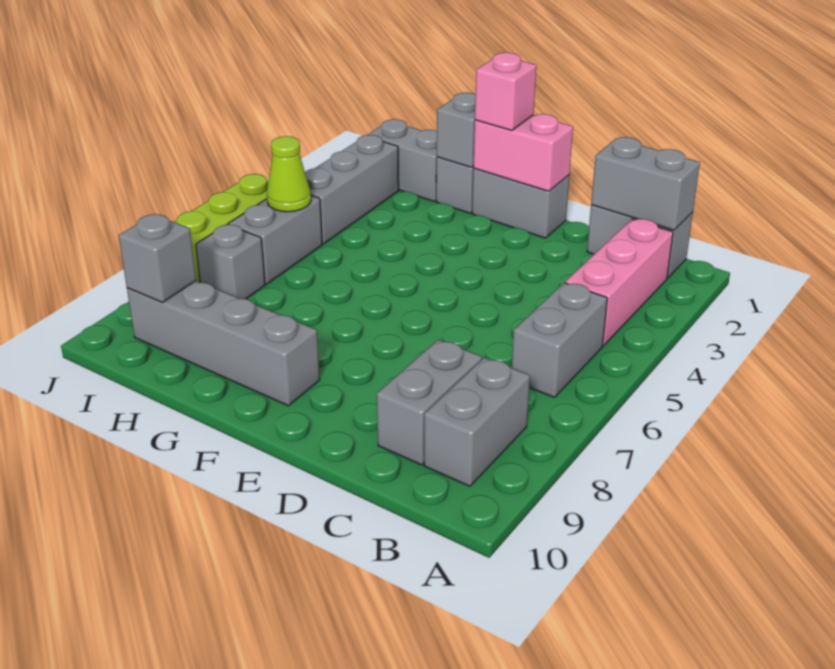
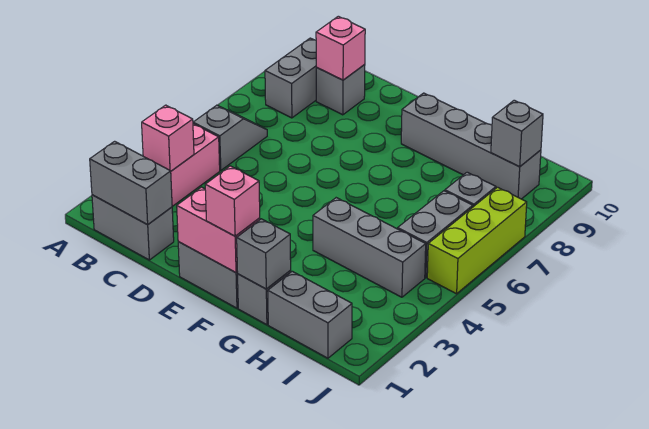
none -> pink brick B3 level 2
grey brick B5:B6 level 1 -> grey slope B5:B6 level 1 top 5
grey brick C8:C9 level 1 -> grey brick C9 level 1
none -> pink brick C9 level 2
grey brick I2:I4 level 1 -> grey brick G4:I4 level 1
lime cone I5 level 2 -> none

